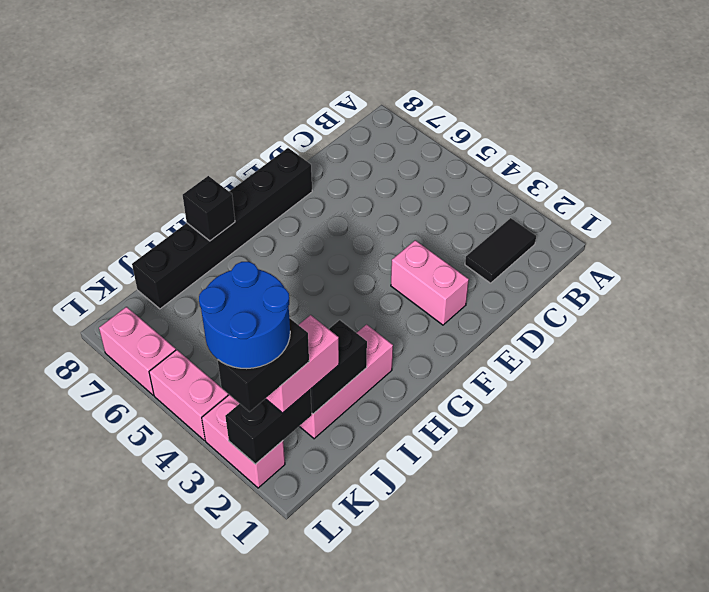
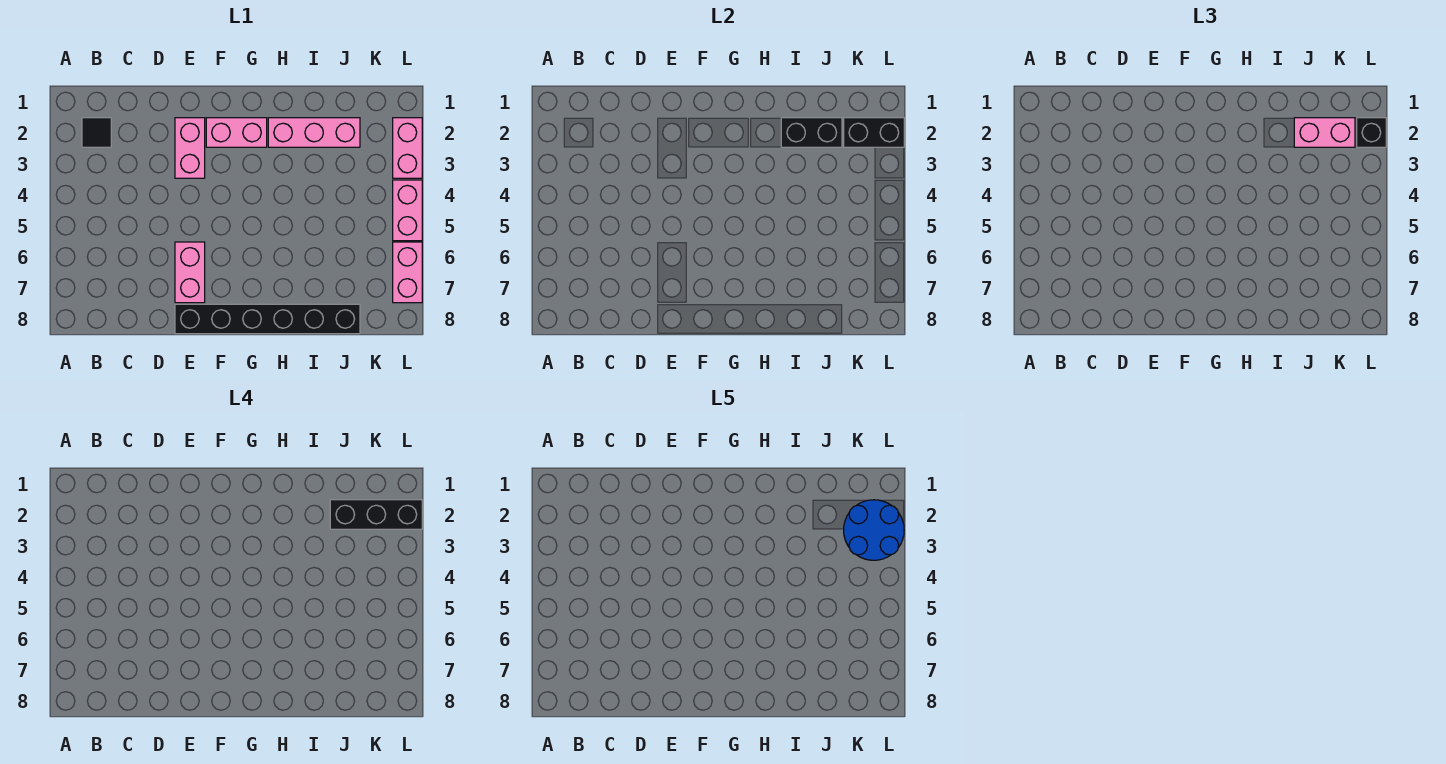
black tile B2:C2 level 1 -> black tile B2 level 1
none -> pink brick E6:E7 level 1
none -> pink brick F2:G2 level 1
black brick H8 level 2 -> black brick L2 level 3
black brick K2:L2 level 4 -> black brick J2:L2 level 4

